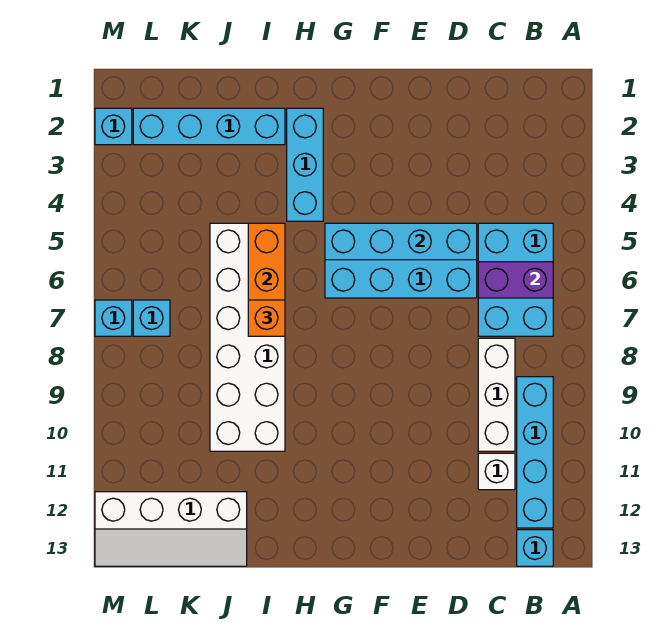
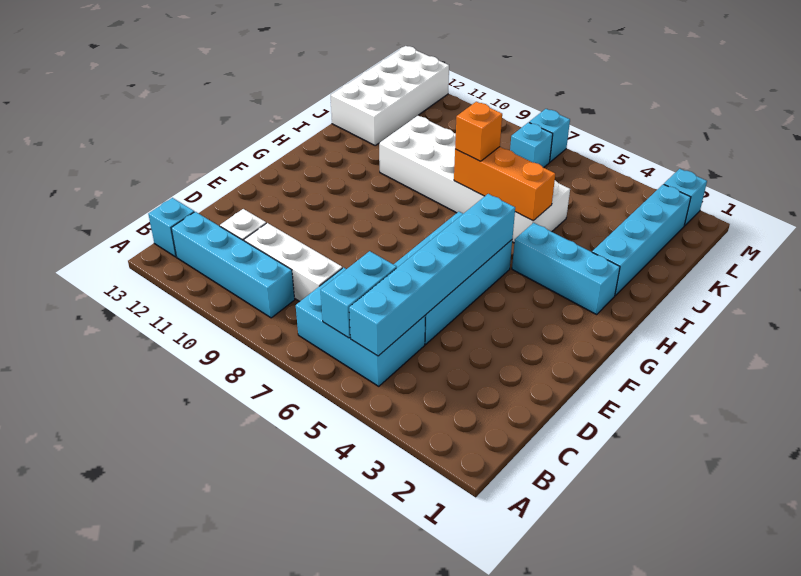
purple brick B6:C6 level 2 -> cyan brick B6:C6 level 2
cyan brick D5:G5 level 2 -> cyan brick B5:G5 level 2
white slope J12:M13 level 1 top 12 -> white brick J12:M13 level 1

